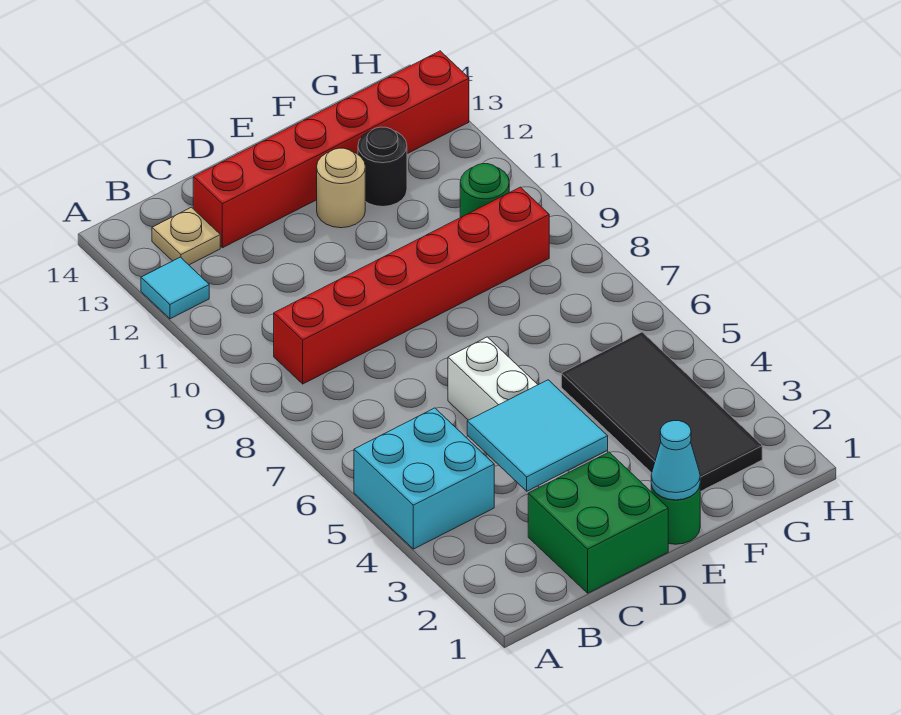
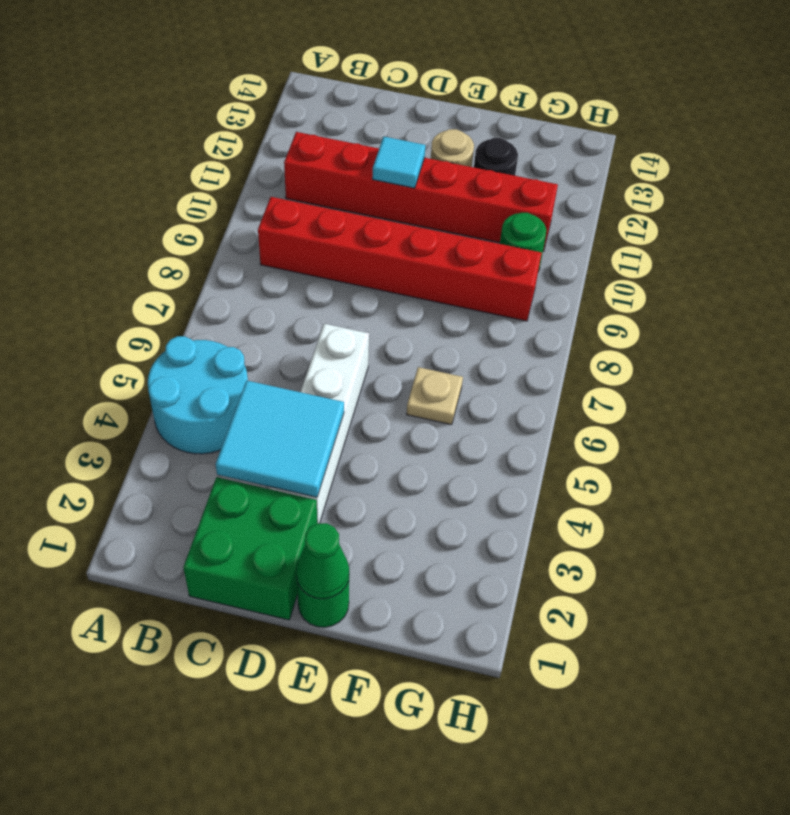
cyan brick A4:B5 level 1 -> cyan round brick A4:B5 level 1
cyan tile A12 level 1 -> cyan tile D11 level 2
tan plate B13 level 1 -> tan plate F6 level 1
red brick C13:H13 level 1 -> red brick B11:G11 level 1
cyan cone E1 level 2 -> green cone E1 level 2
black tile F2:G5 level 1 -> none

